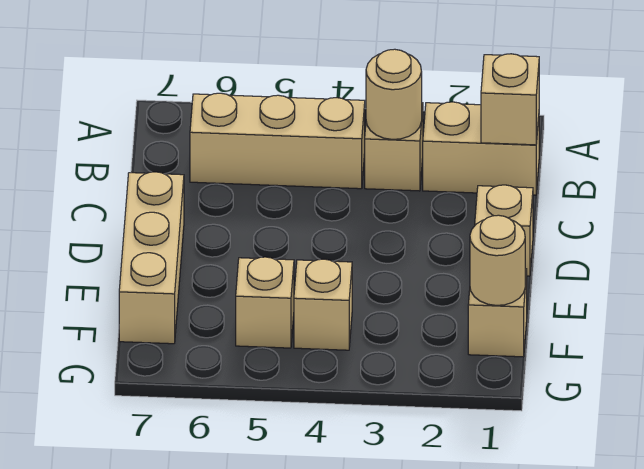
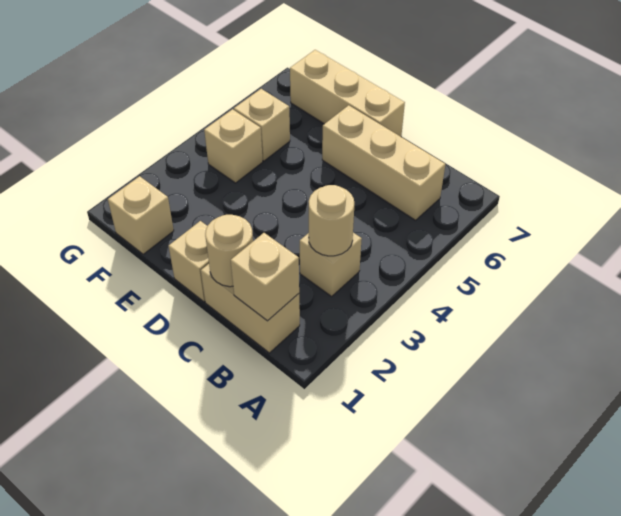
tan brick B1:B2 level 1 -> tan brick B1:C1 level 1
tan brick B4:B6 level 1 -> tan brick B6:D6 level 1
tan round brick F1 level 2 -> tan round brick C1 level 2

